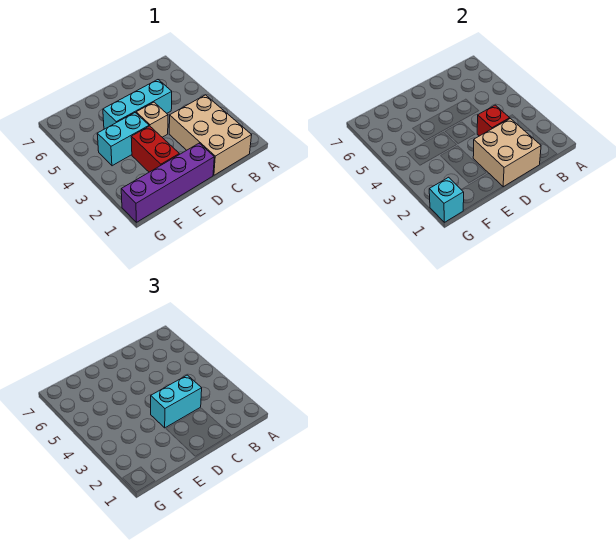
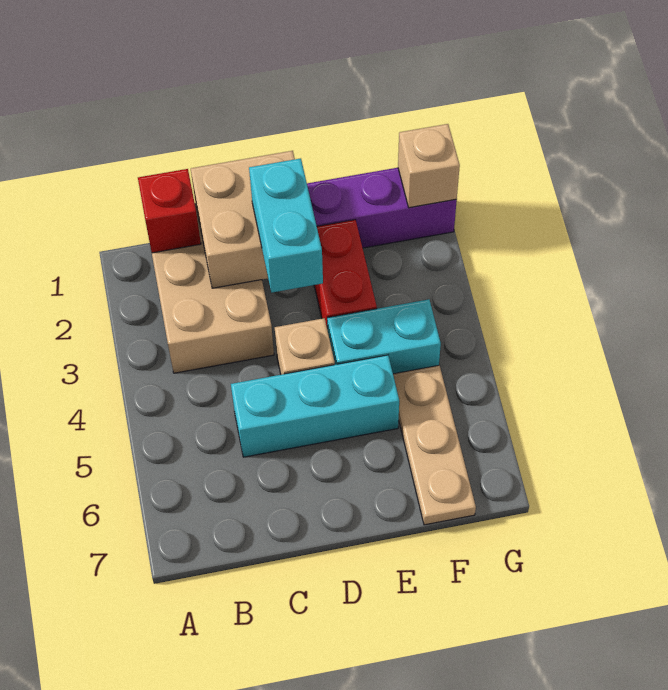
red brick C3 level 2 -> red brick B1 level 2
cyan brick C3:D3 level 3 -> cyan brick D2:D3 level 3
none -> tan plate F5:F7 level 1
cyan brick G1 level 2 -> tan brick G1 level 2

